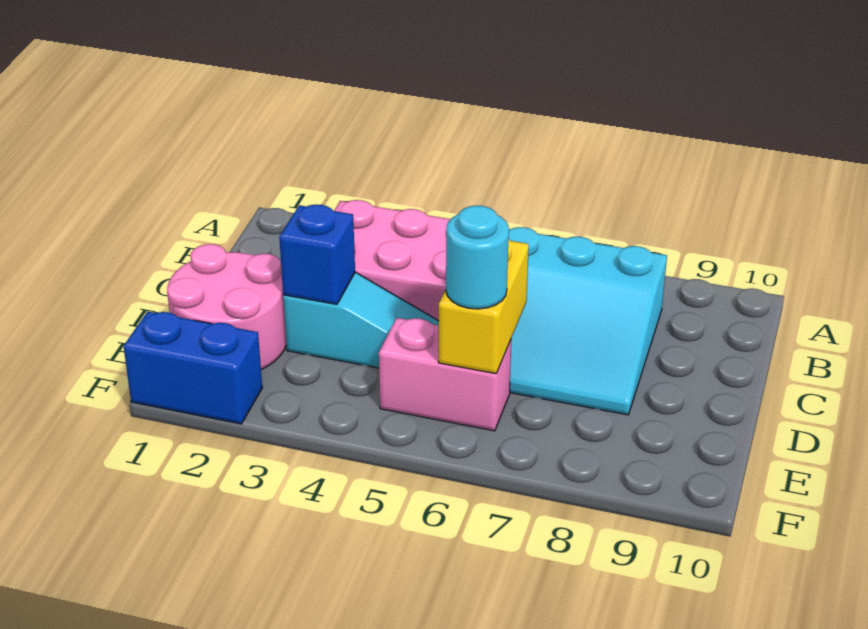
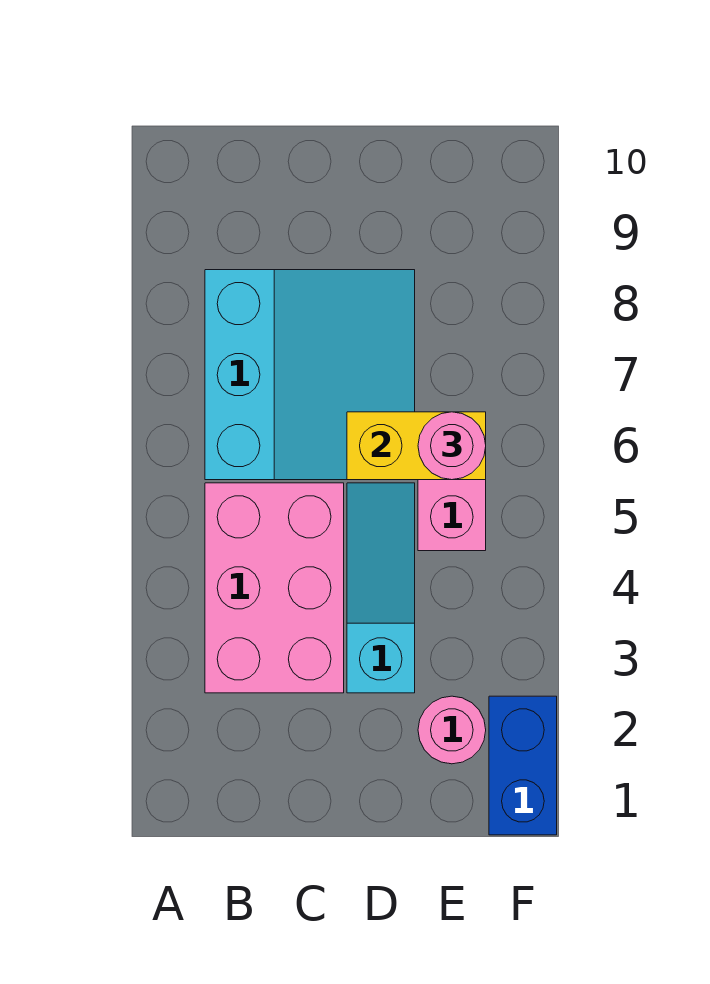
pink round brick D1:E2 level 1 -> pink round brick E2 level 1
blue brick D3 level 2 -> none
cyan round brick E6 level 3 -> pink round brick E6 level 3

